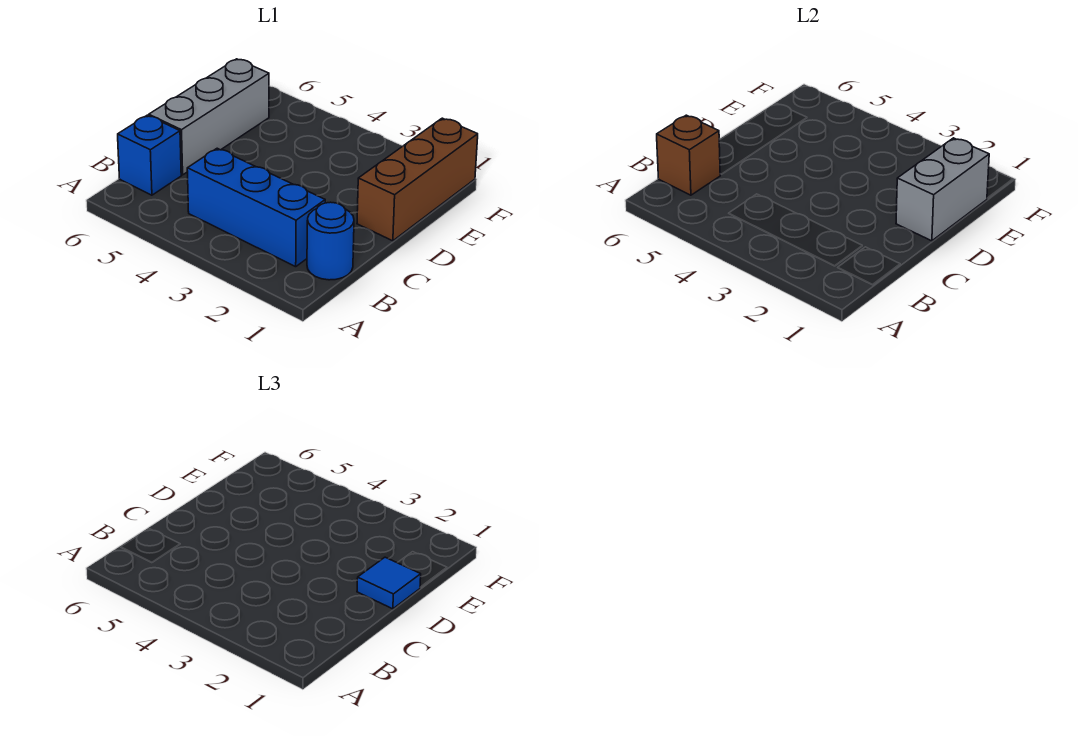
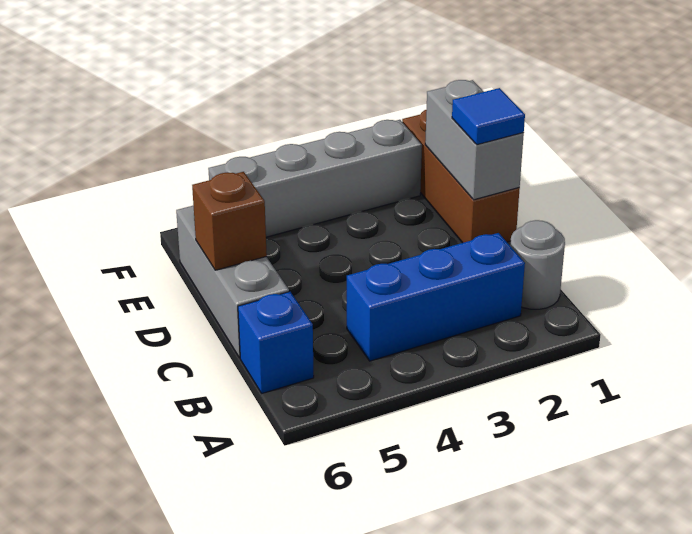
blue round brick B1 level 1 -> grey round brick B1 level 1
brown brick B6 level 2 -> brown brick D6 level 2
none -> grey brick F2:F5 level 1

